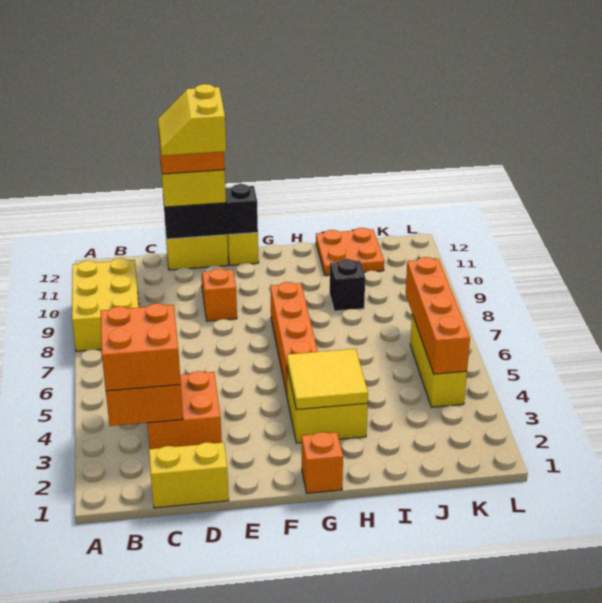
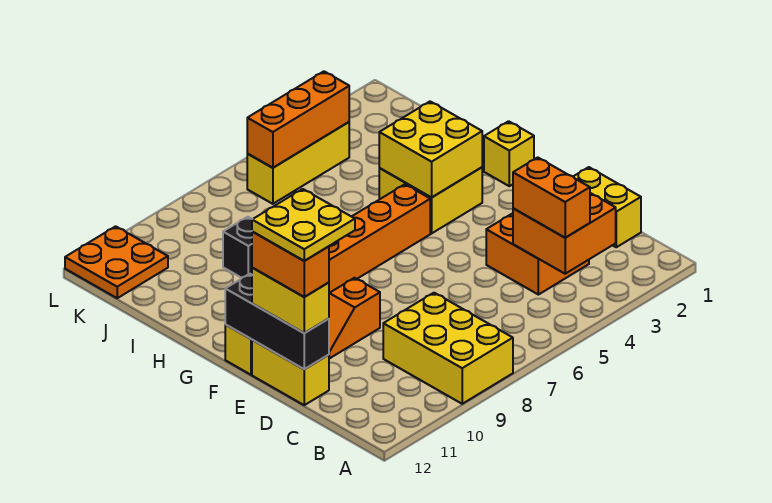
yellow brick A8:B10 level 1 -> yellow brick A8:C9 level 1
orange brick B3:C4 level 3 -> orange brick B4:C4 level 3
yellow slope D11:E12 level 5 top E -> yellow plate D11:E12 level 5
orange brick G1 level 1 -> yellow brick G1 level 1
yellow tile G3:H4 level 2 -> yellow brick G3:H4 level 2
orange plate I11:J12 level 1 -> orange plate K11:L12 level 1
orange brick K4:K7 level 2 -> orange brick K4:K6 level 2

